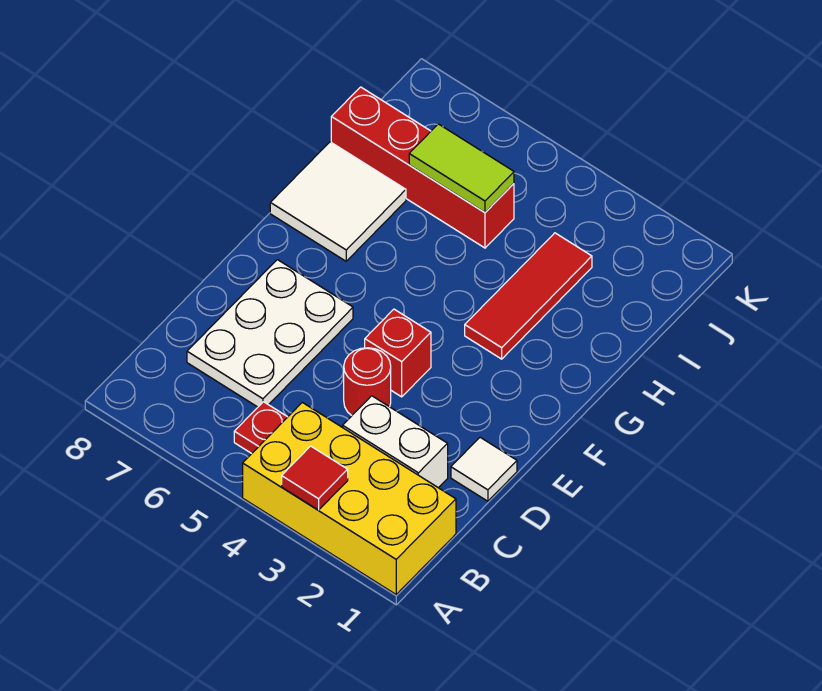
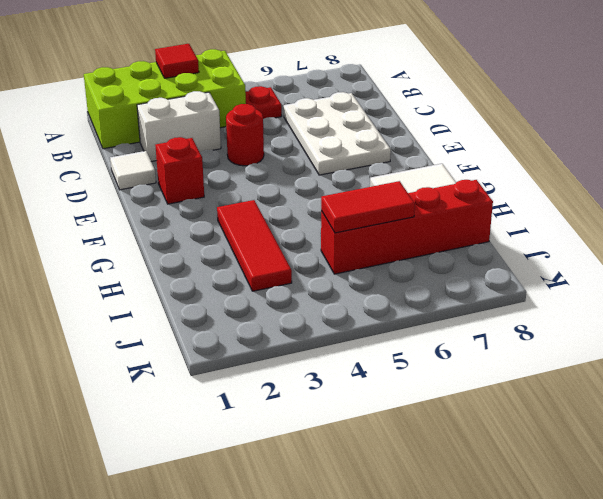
yellow brick A1:B4 level 1 -> lime brick A1:B4 level 1
red brick E4 level 1 -> red brick E2 level 1
lime tile I5:I6 level 2 -> red tile I5:I6 level 2

